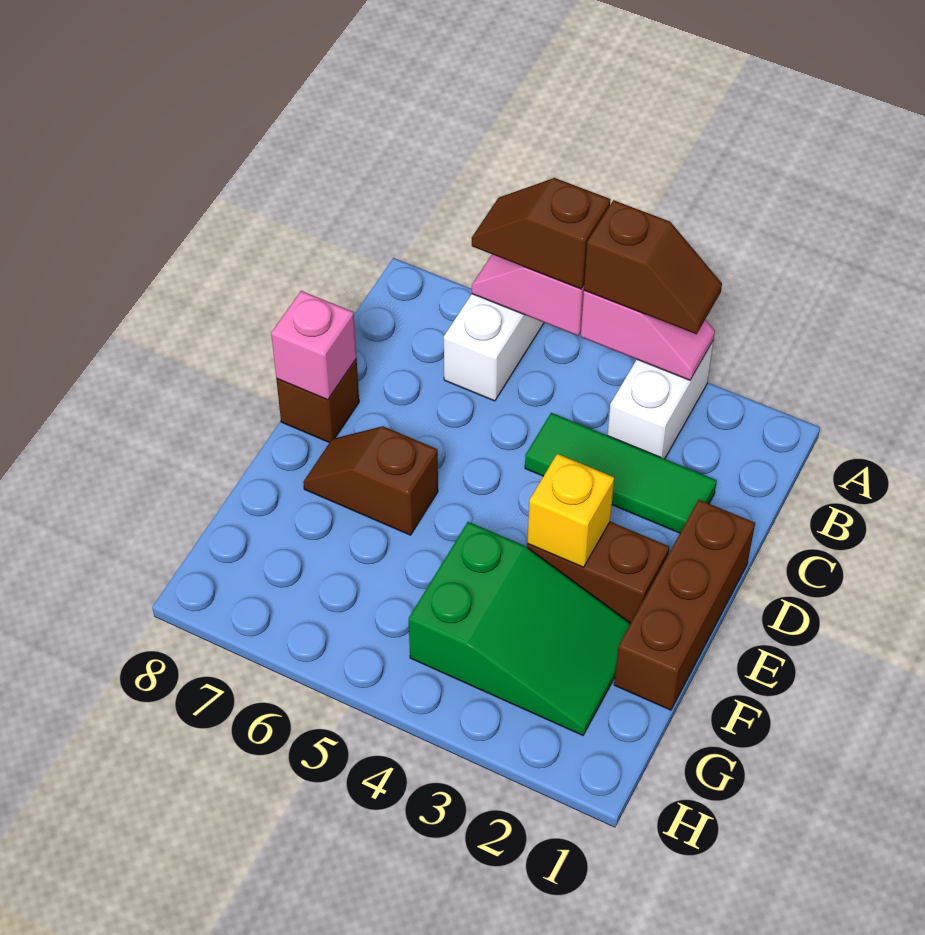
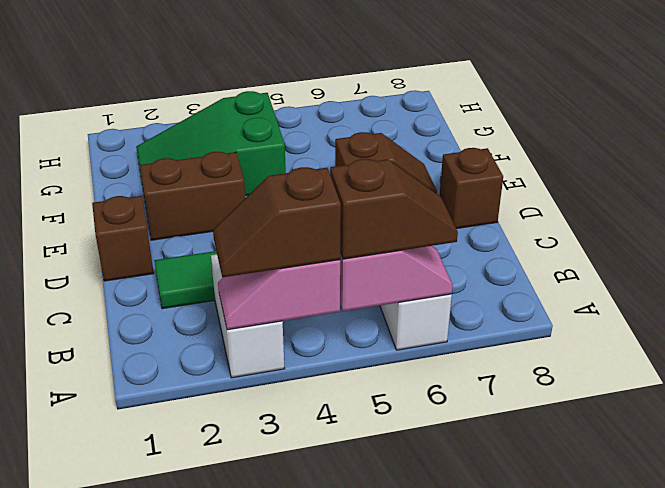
brown brick D1:F1 level 1 -> brown brick D1 level 1
pink brick D8 level 2 -> none
yellow brick E3 level 2 -> none

